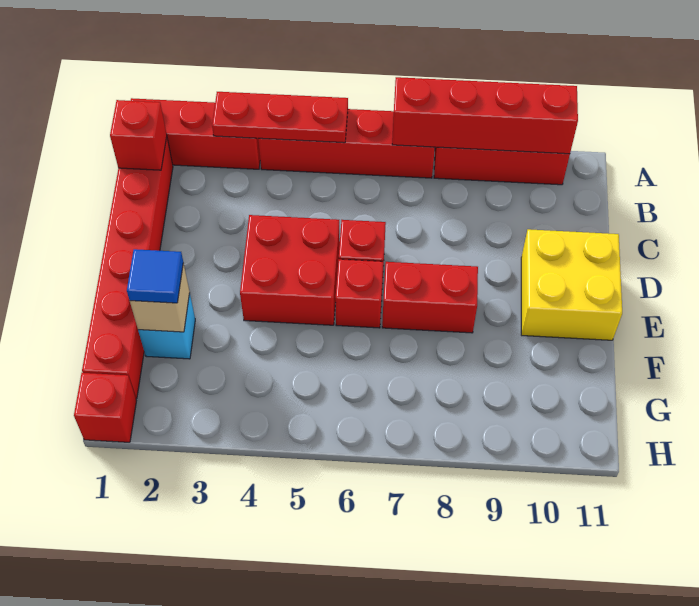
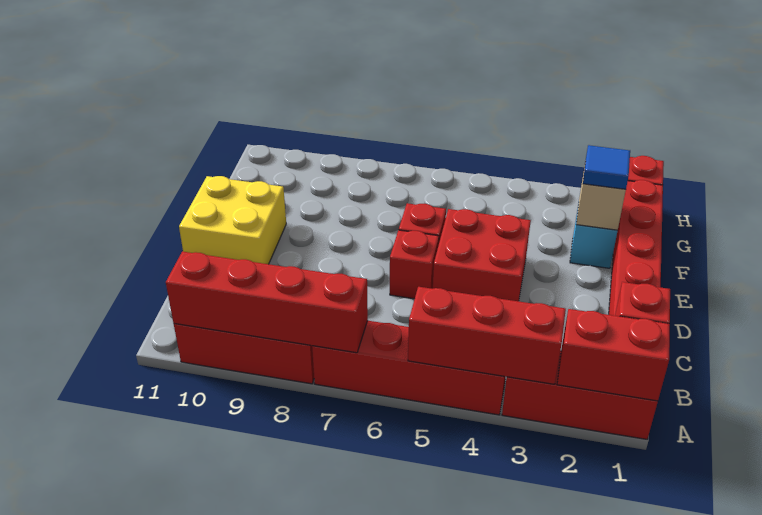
red plate A3:A5 level 2 -> red brick A3:A5 level 2
red brick E7:E8 level 1 -> red brick A1:A2 level 2

